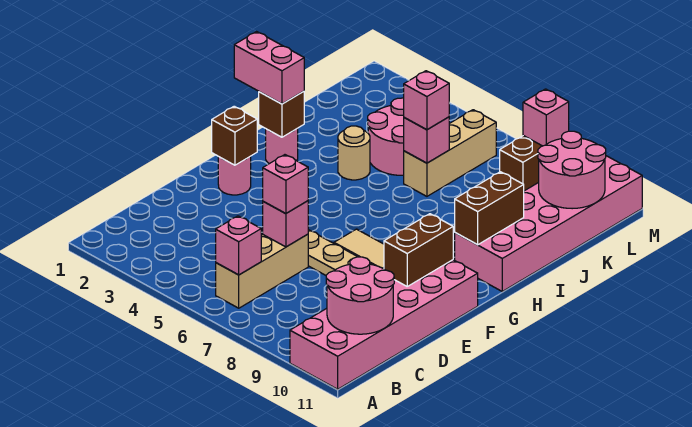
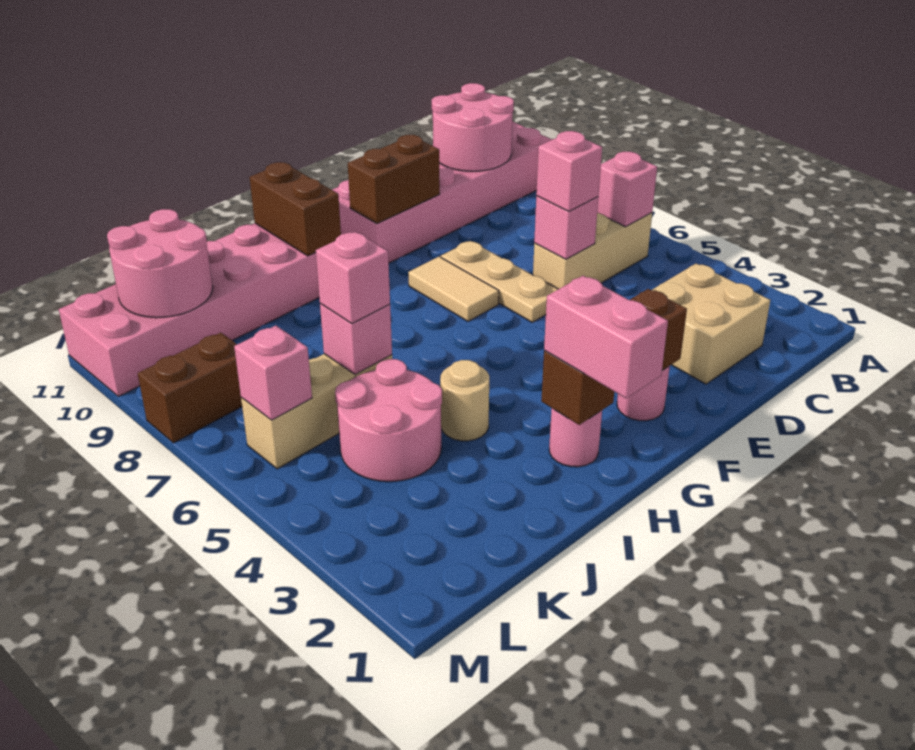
none -> tan brick C2:D3 level 1
brown brick H10:I10 level 2 -> brown brick H10:H11 level 2
pink brick M8 level 2 -> pink brick L6 level 2

